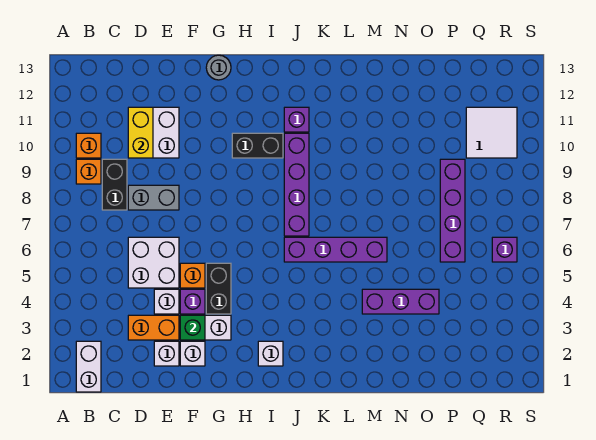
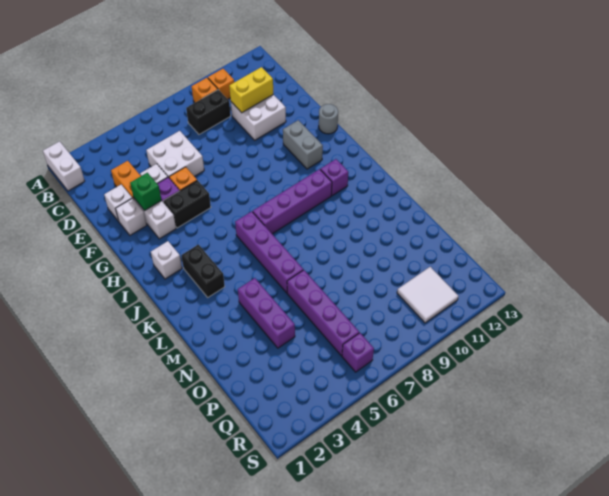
white brick B1:B2 level 1 -> white brick A1:B1 level 1
grey brick D8:E8 level 1 -> grey brick G11:H11 level 1
black brick H10:I10 level 1 -> black brick J3:K3 level 1
purple brick P6:P9 level 1 -> purple brick N6:Q6 level 1

